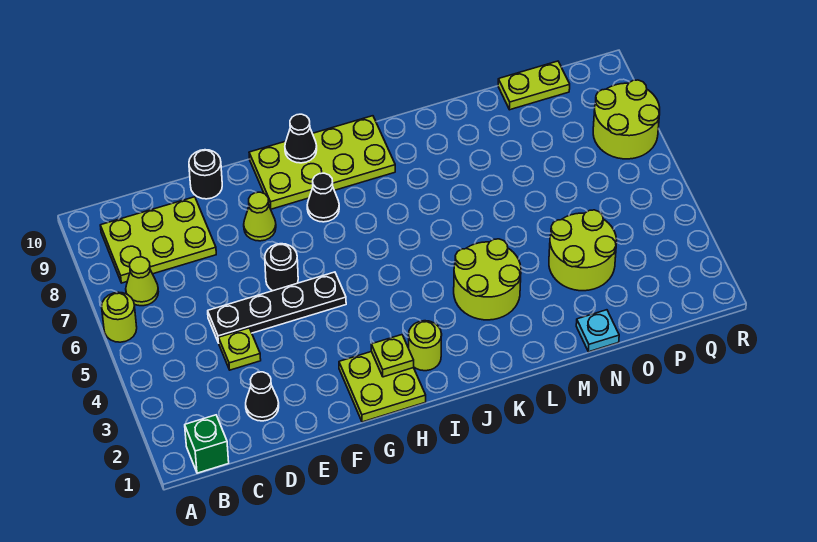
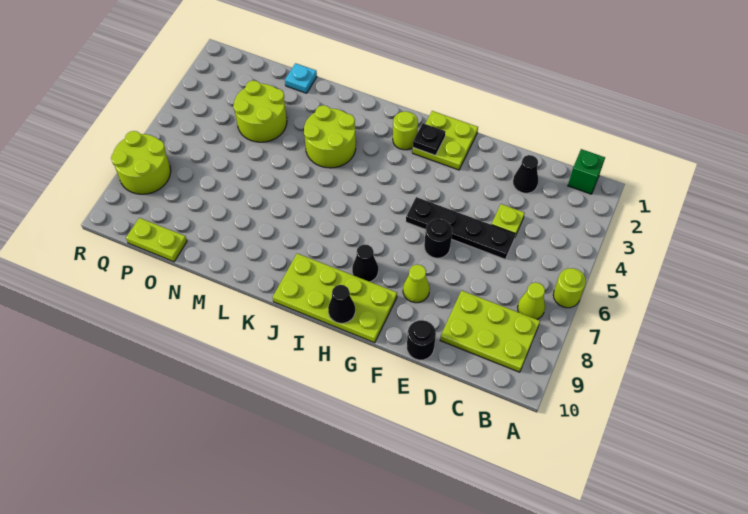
lime plate H2 level 2 -> black plate H2 level 2

